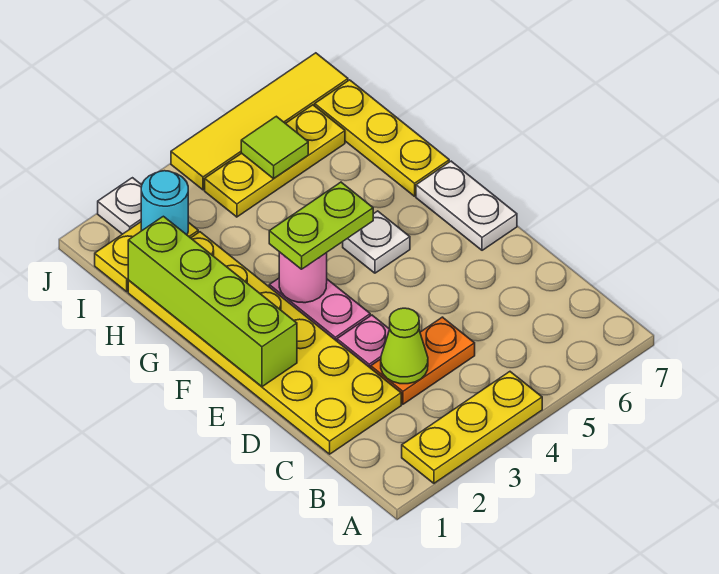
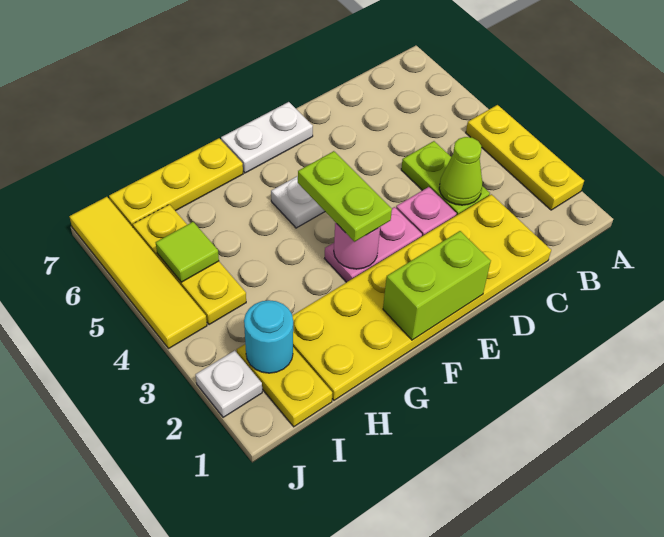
orange plate C3:C4 level 1 -> lime plate C3:C4 level 1
lime brick E1:H1 level 2 -> lime brick E1:F1 level 2

